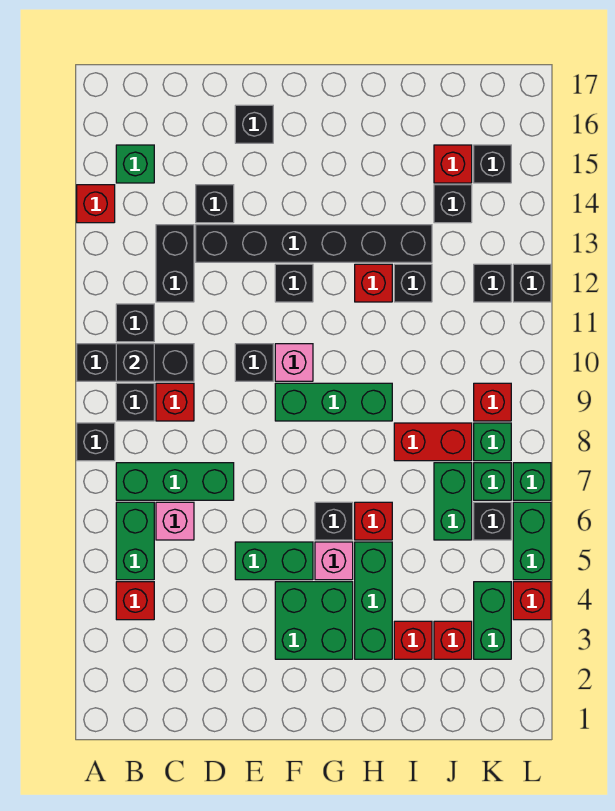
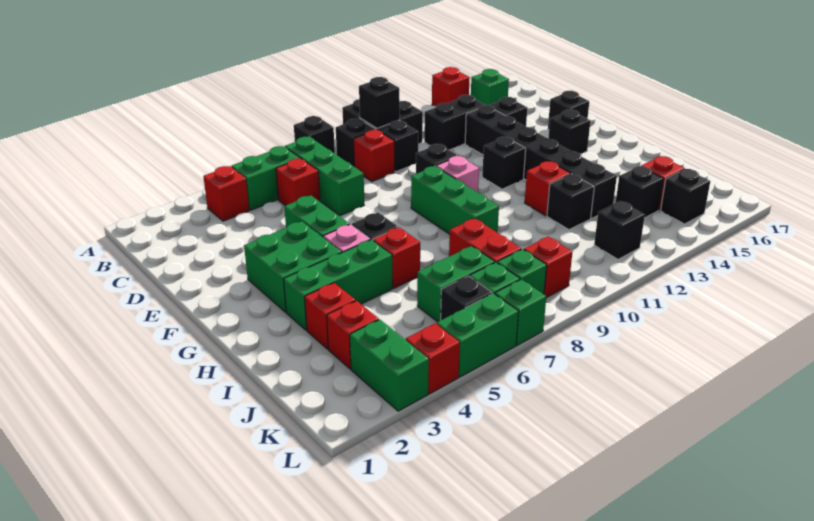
pink brick C6 level 1 -> red brick C6 level 1
green brick K3:K4 level 1 -> green brick K3:L3 level 1
black brick L12 level 1 -> black brick F15 level 1

